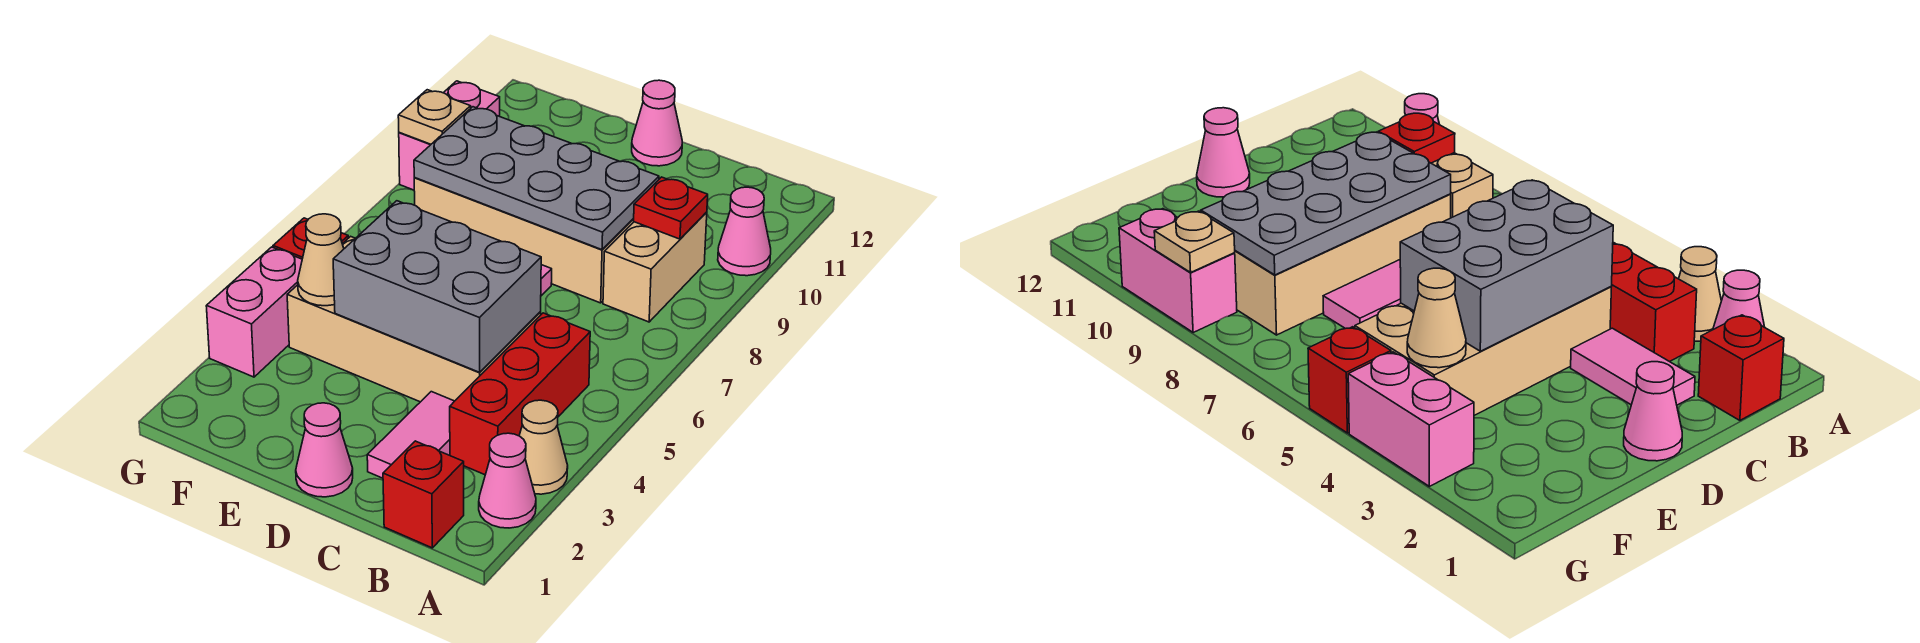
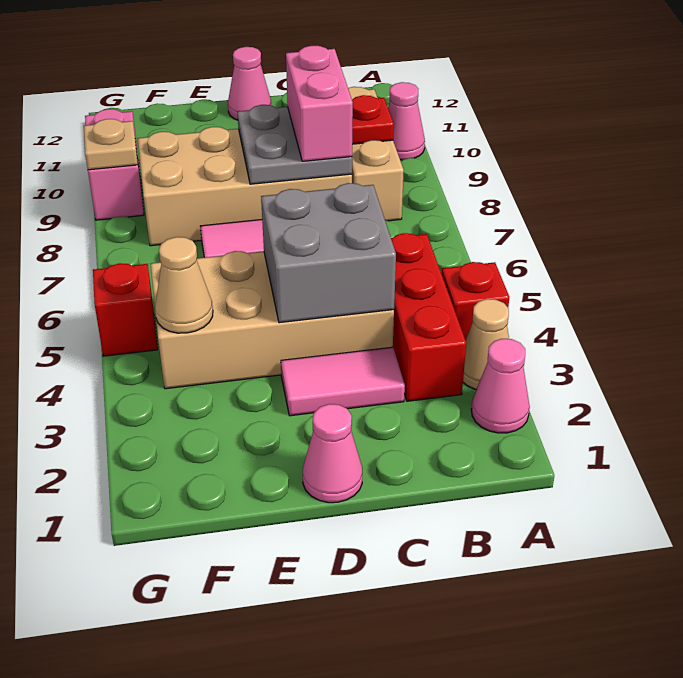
red brick B1 level 1 -> red brick A4 level 1
tan brick B8:B9 level 1 -> tan brick B8:B10 level 1
pink tile C2:C3 level 1 -> pink tile C3:D3 level 1
grey brick C4:E5 level 2 -> grey brick C4:D5 level 2
grey plate C8:F9 level 2 -> grey plate C8:D9 level 2
pink brick G3:G4 level 1 -> pink brick C8:C9 level 3

